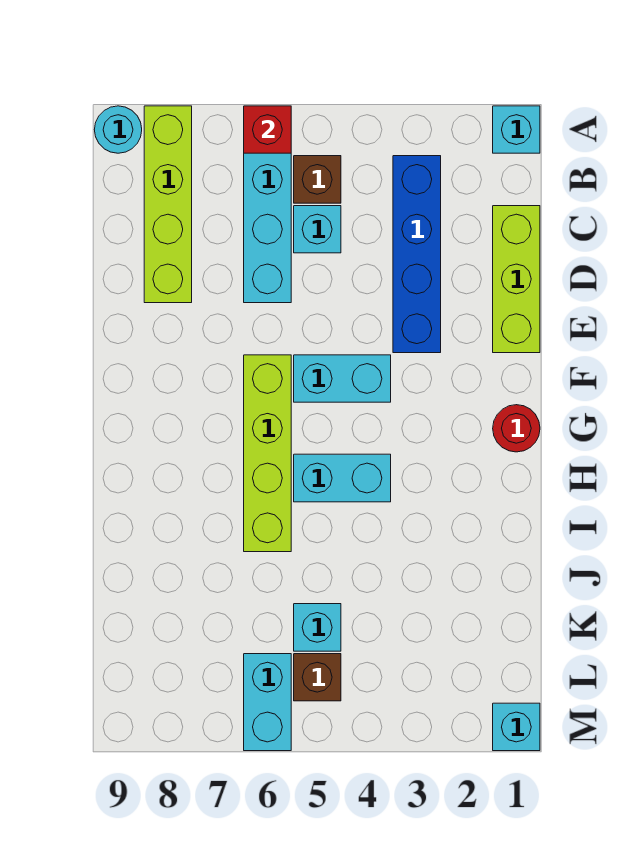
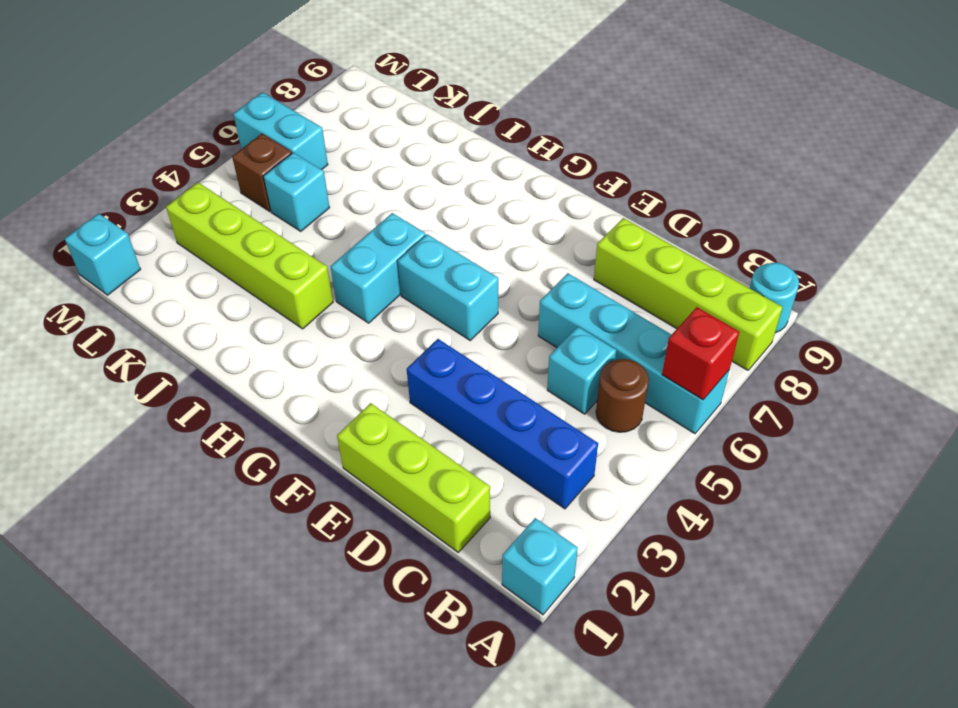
brown brick B5 level 1 -> brown round brick B5 level 1
cyan brick F4:F5 level 1 -> cyan brick F5:G5 level 1
lime brick F6:I6 level 1 -> lime brick I3:L3 level 1
red round brick G1 level 1 -> none

